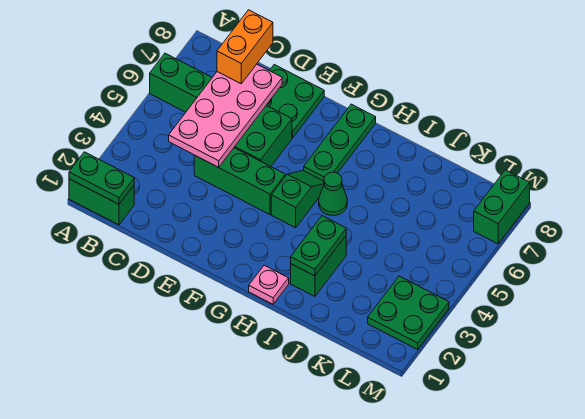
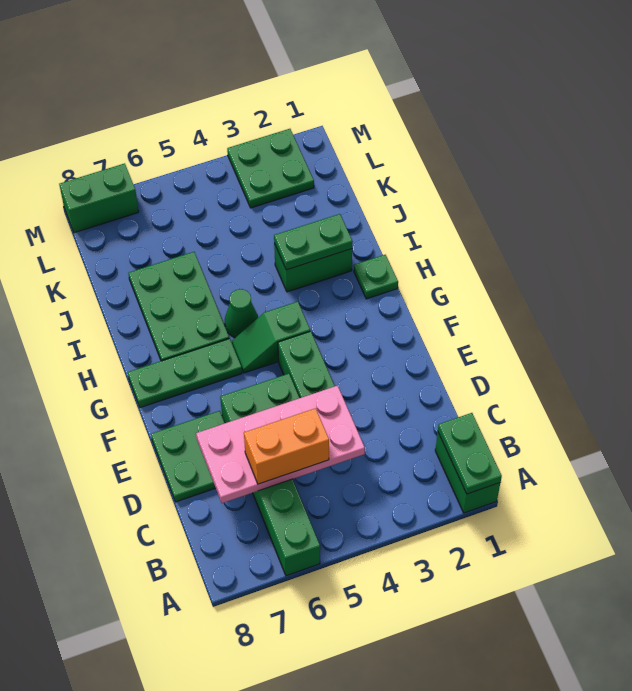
orange brick C7:C8 level 3 -> orange brick C5:C6 level 3
pink plate H1 level 1 -> green plate H1 level 1
none -> green plate H6:J7 level 1

